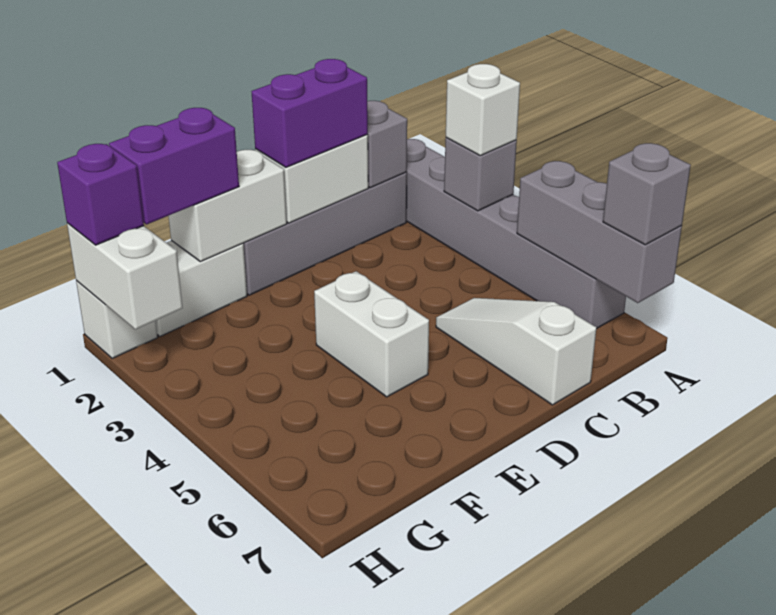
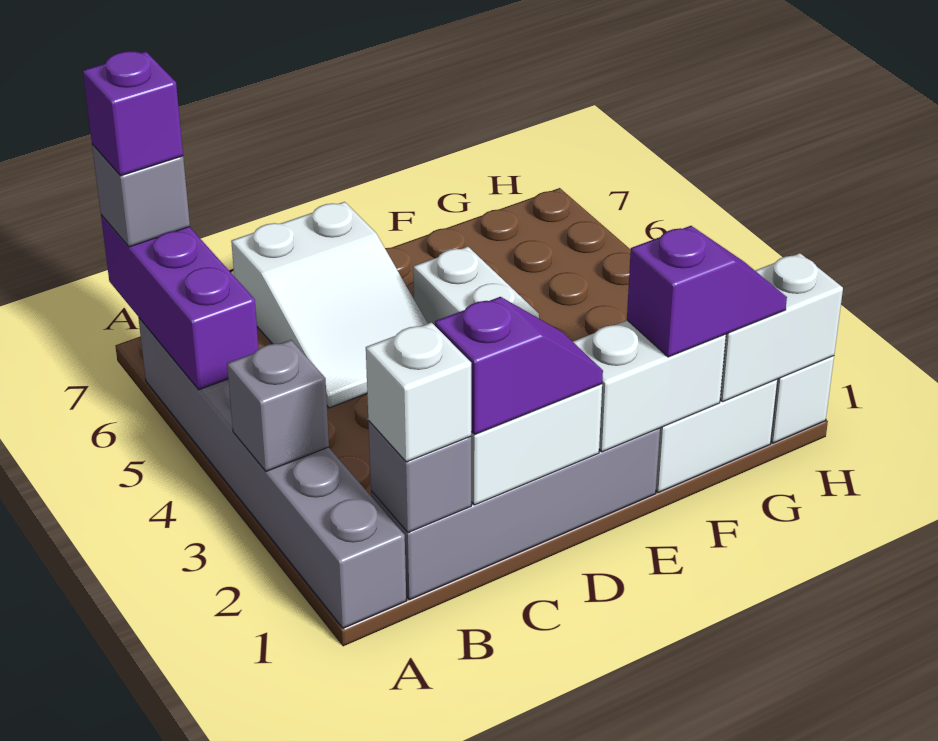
white brick A3 level 3 -> white brick B1 level 3
grey brick A5:A7 level 2 -> purple brick A5:A7 level 2
purple brick C1:D1 level 3 -> purple slope C1:D1 level 3 top C
white slope C5:C7 level 1 top 7 -> white slope C5:D7 level 1 top 7
purple brick F1:G1 level 3 -> purple slope F1:G1 level 3 top F
white brick H1:H2 level 2 -> white brick G1:H1 level 2
purple brick H1 level 3 -> purple brick A7 level 4

